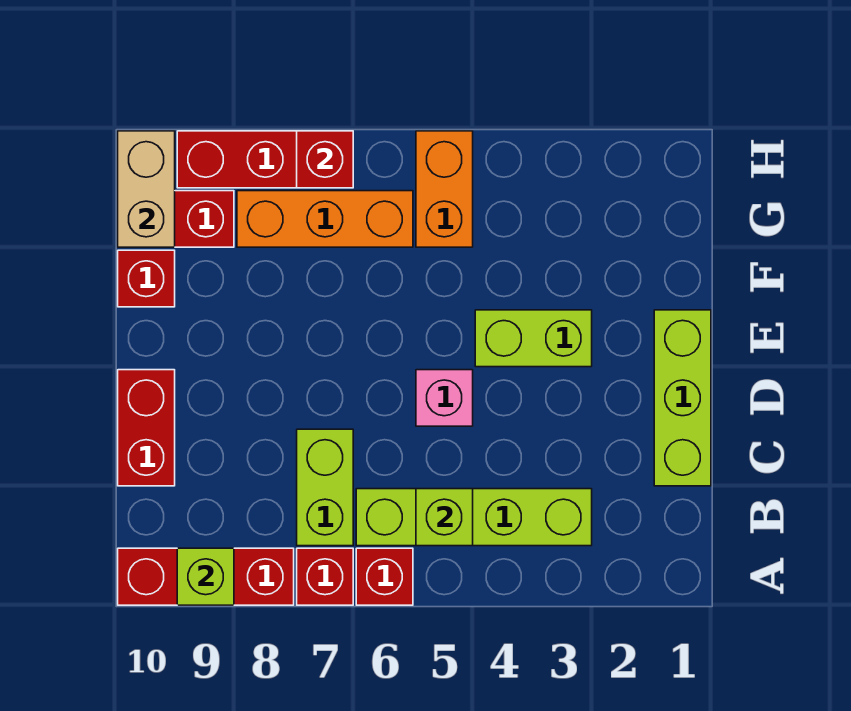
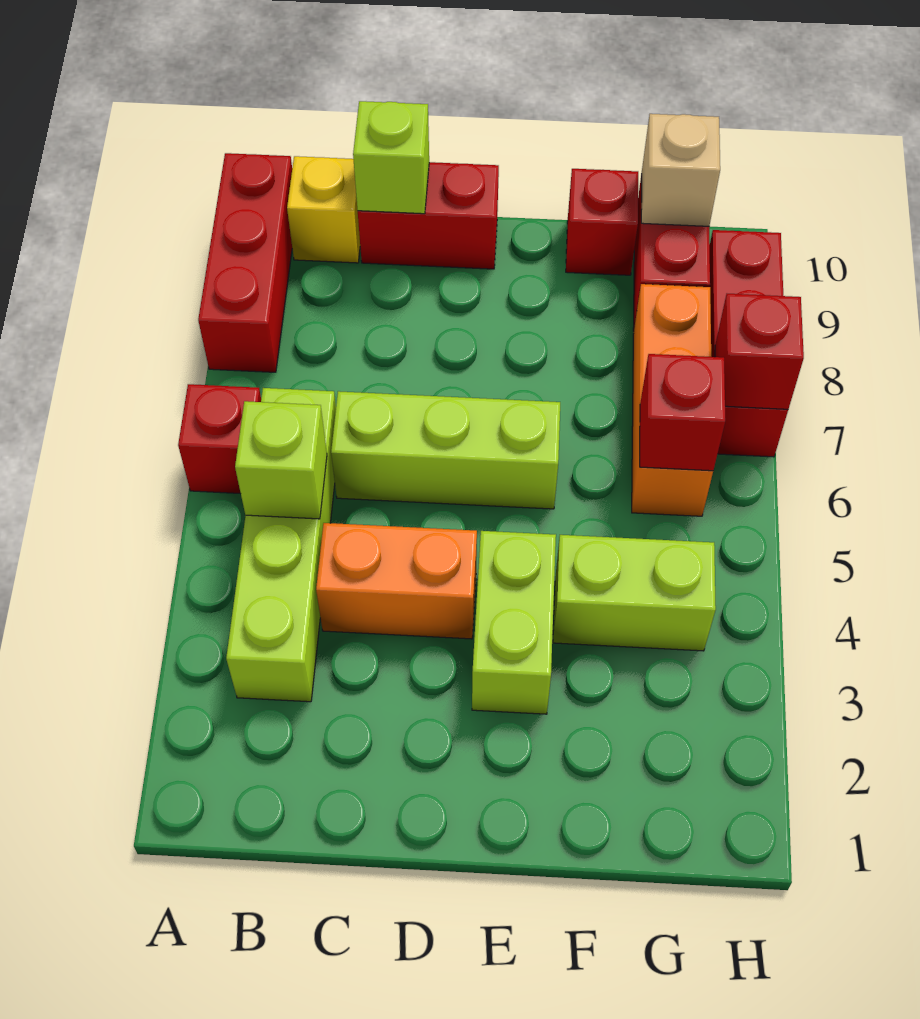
red brick A7 level 1 -> red brick G6 level 2
lime brick A9 level 2 -> lime brick C10 level 2
lime brick B7:C7 level 1 -> lime brick F4:G4 level 1
none -> yellow brick B10 level 1
lime brick C1:E1 level 1 -> lime brick C6:E6 level 1
pink brick D5 level 1 -> none
orange brick G5:H5 level 1 -> orange brick C4:D4 level 1
tan brick G10:H10 level 2 -> tan brick G10 level 2

